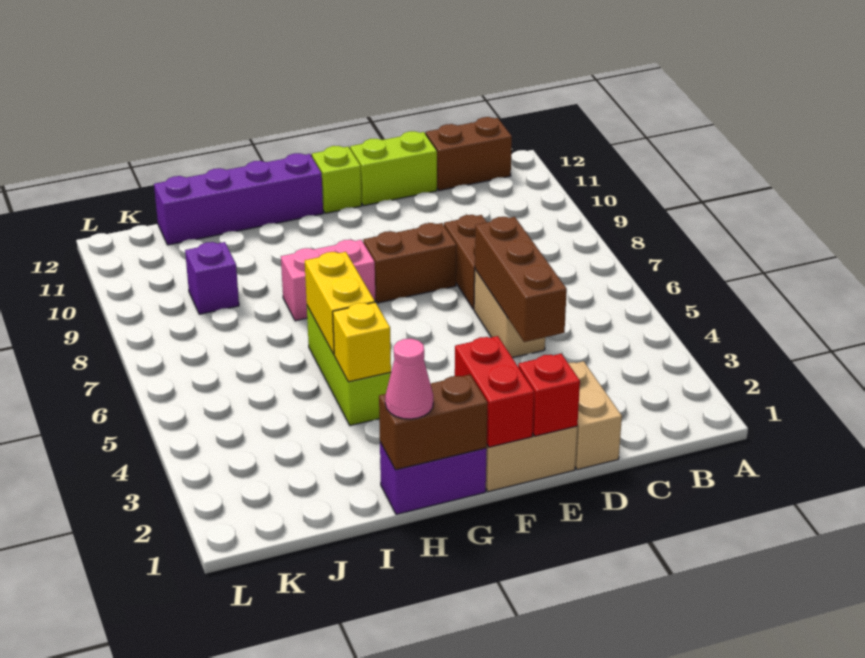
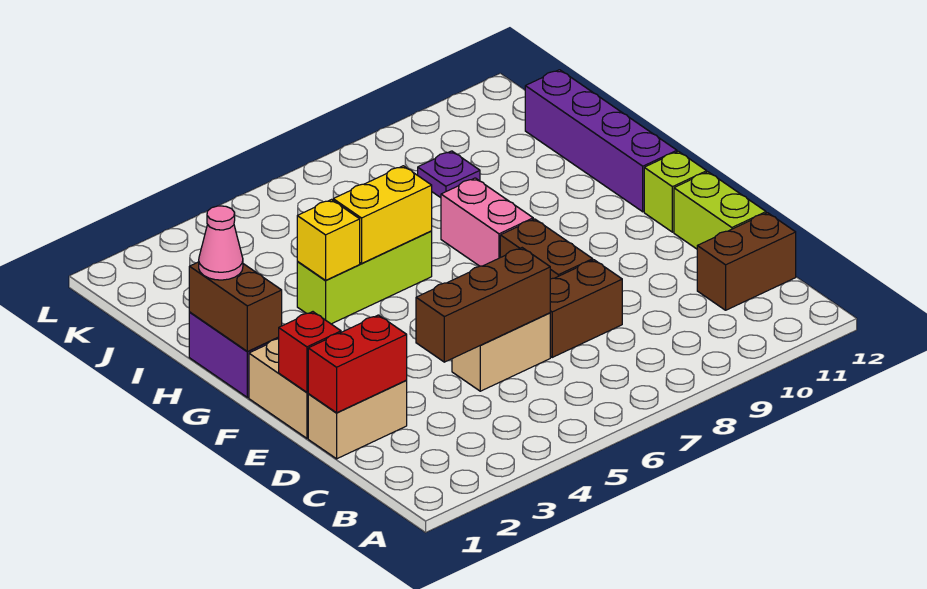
brown brick B12:C12 level 1 -> brown brick C11:C12 level 1
red brick F1:F2 level 2 -> red brick D1:D2 level 2
purple brick J9 level 1 -> purple plate J9 level 1

